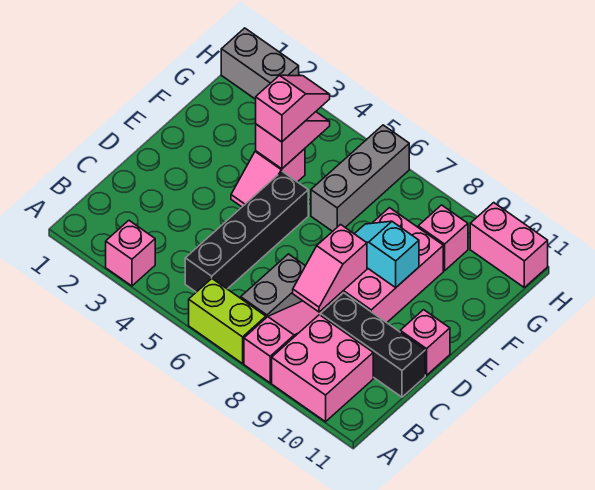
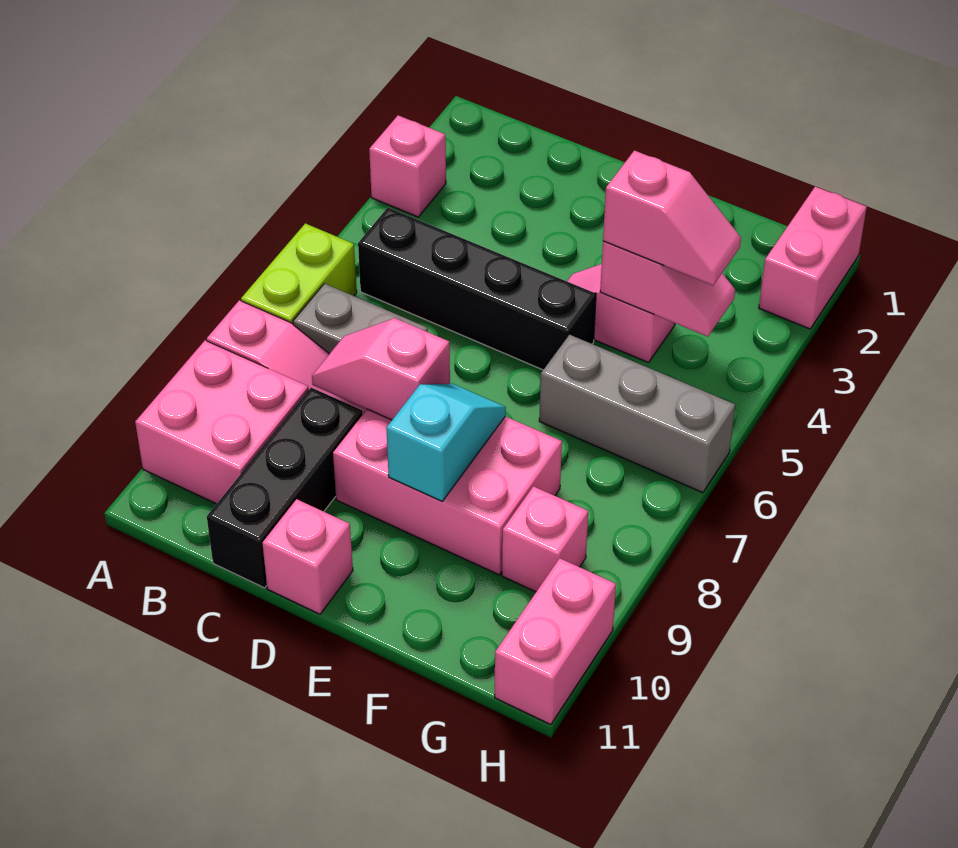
grey brick H1:H2 level 1 -> pink brick H1:H2 level 1

